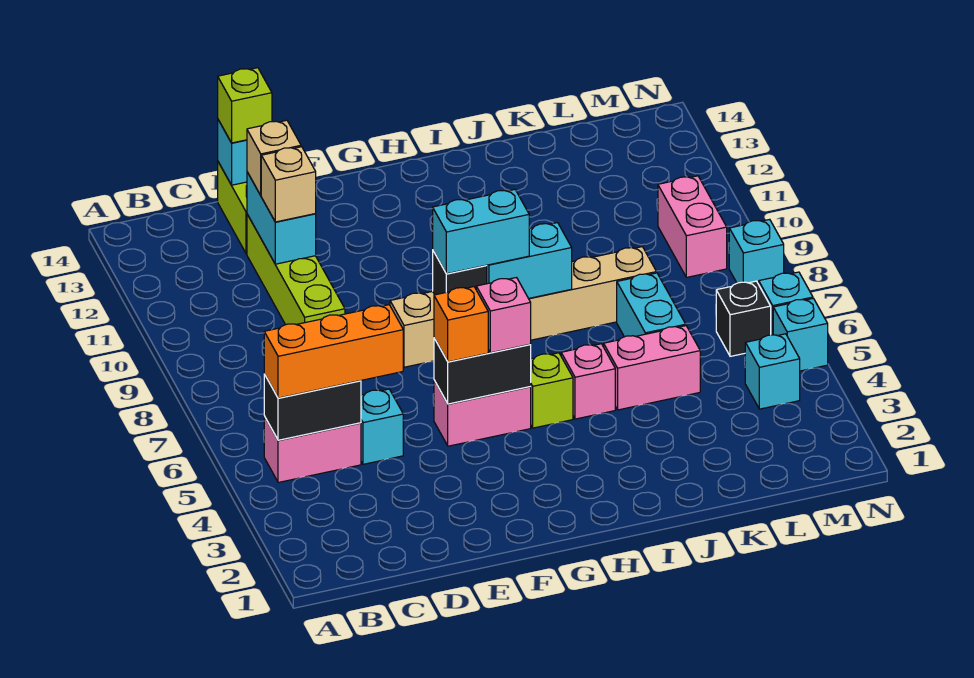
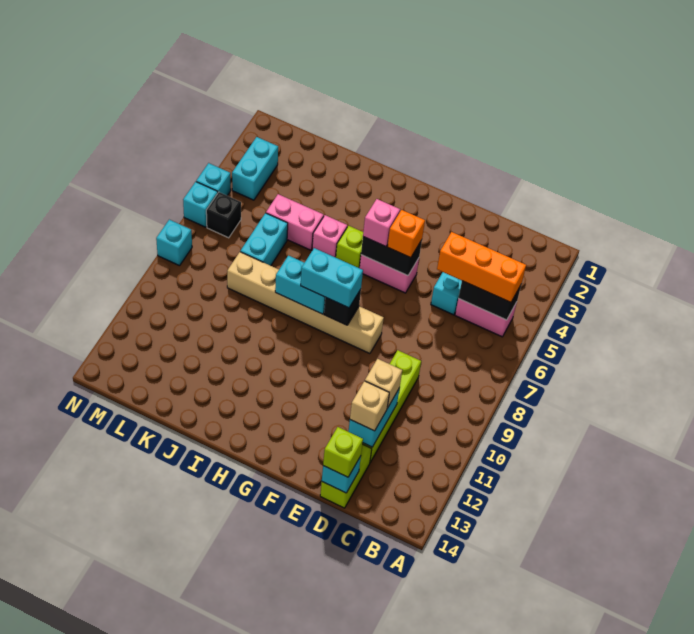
cyan brick M4 level 1 -> cyan brick M3:M4 level 1
pink brick M9:M10 level 1 -> none

